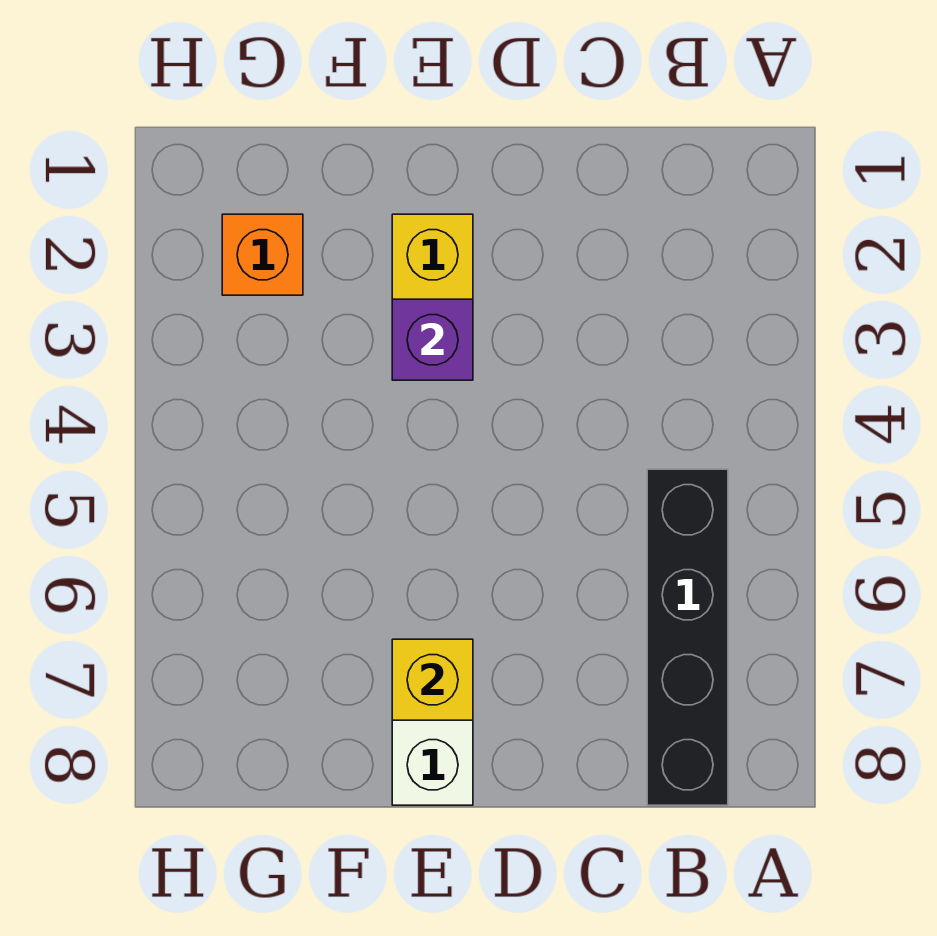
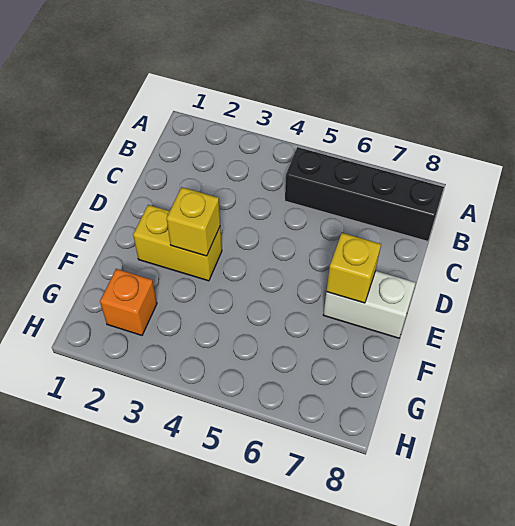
purple brick E3 level 2 -> yellow brick E3 level 2

